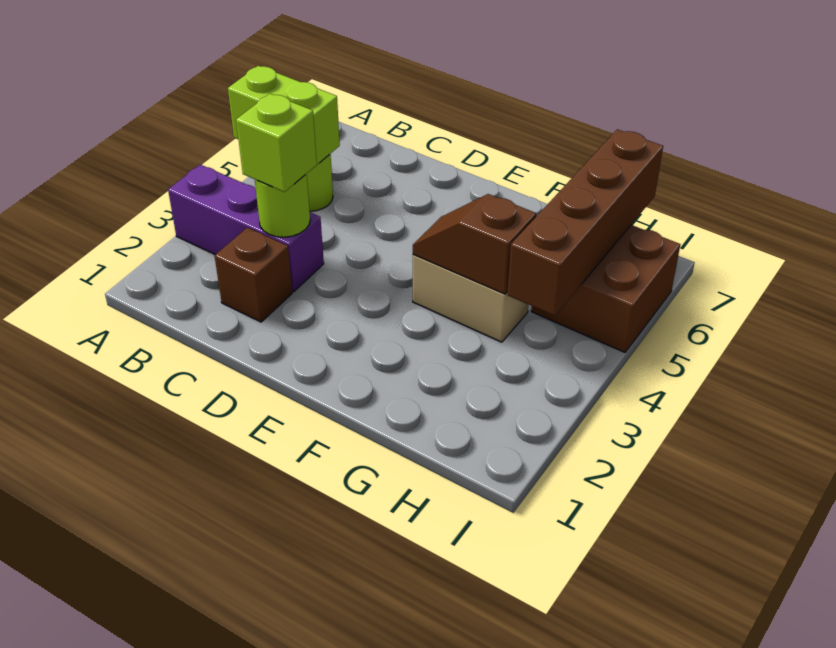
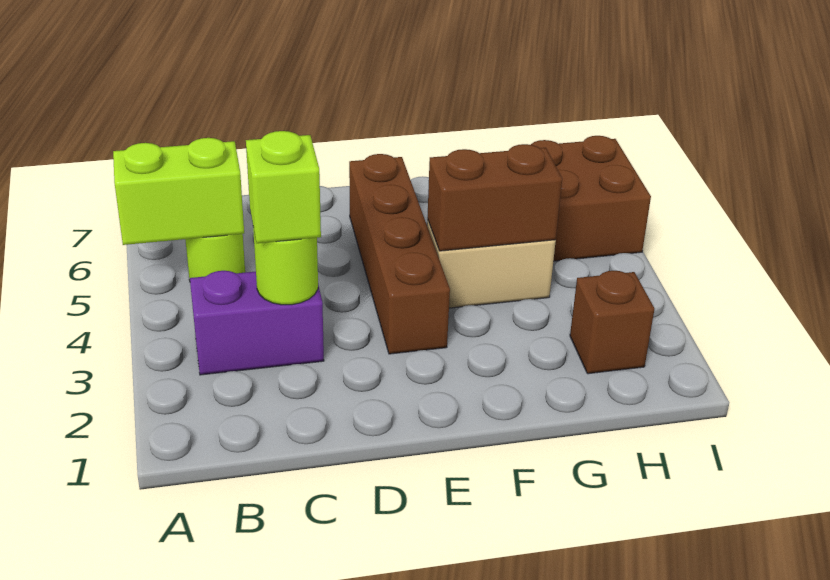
purple brick A3:C3 level 1 -> purple brick B3:C3 level 1
brown brick C2 level 1 -> brown brick H2 level 1
brown slope F4:G4 level 2 top G -> brown brick F4:G4 level 2
brown brick H4:H7 level 2 -> brown brick E3:E6 level 1

